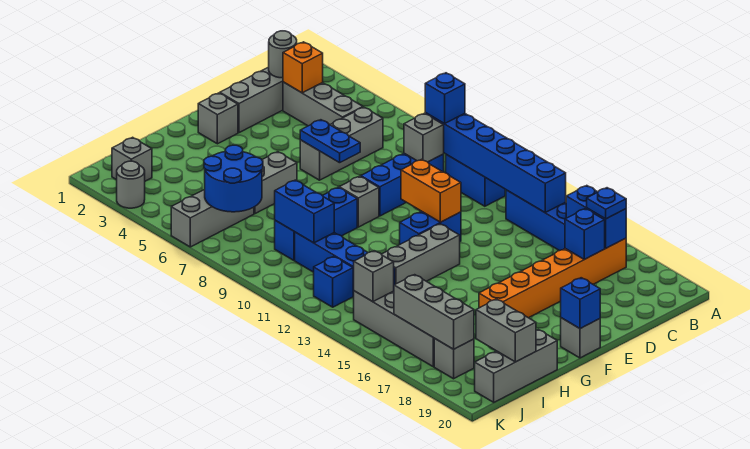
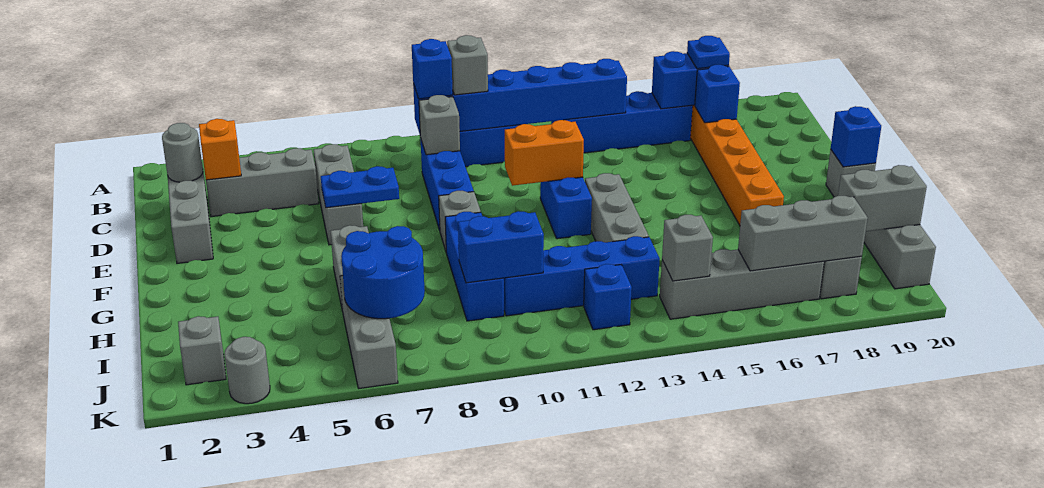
grey brick F2 level 1 -> grey brick B10 level 3

